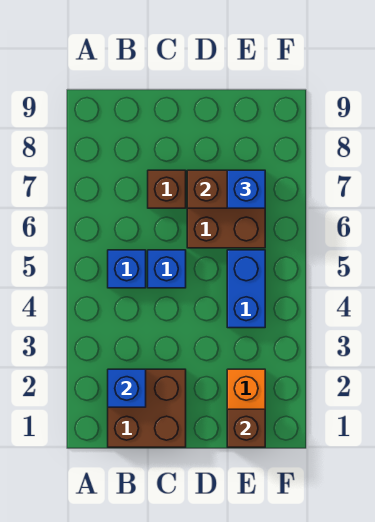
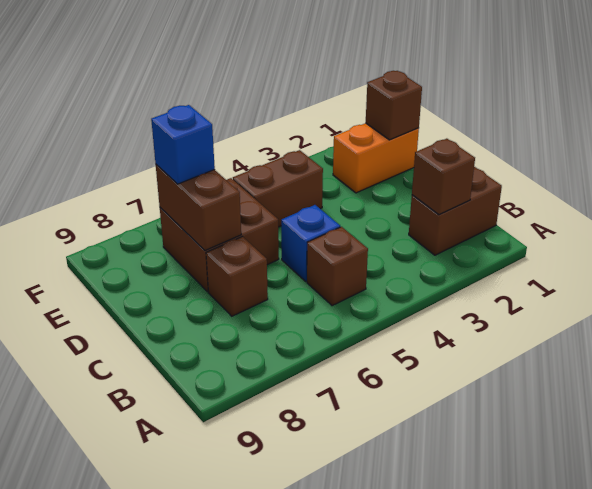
brown brick B1:C2 level 1 -> brown brick B1:B2 level 1
blue brick B2 level 2 -> brown brick B2 level 2
blue brick B5 level 1 -> brown brick B5 level 1
blue brick E4:E5 level 1 -> brown brick E4:E5 level 1

